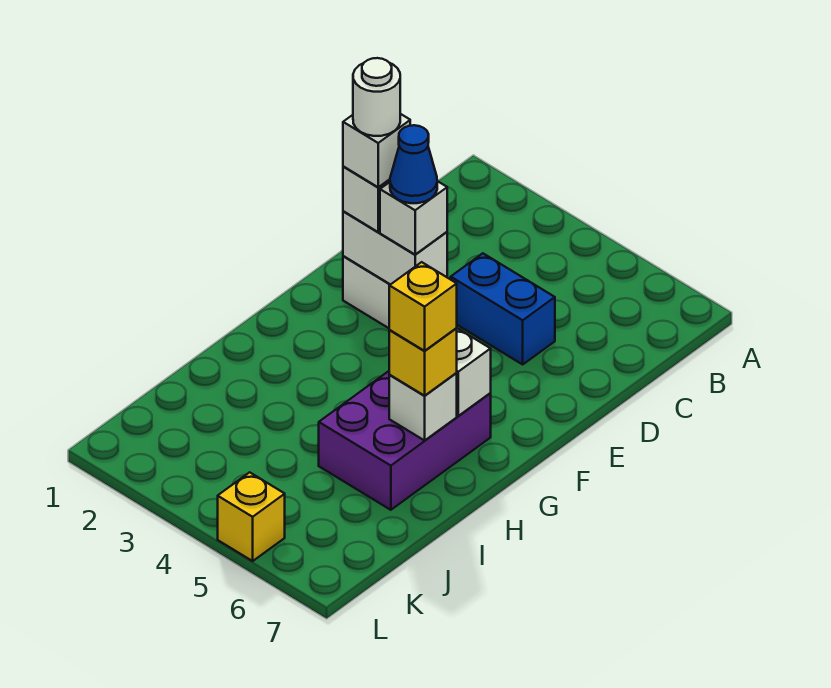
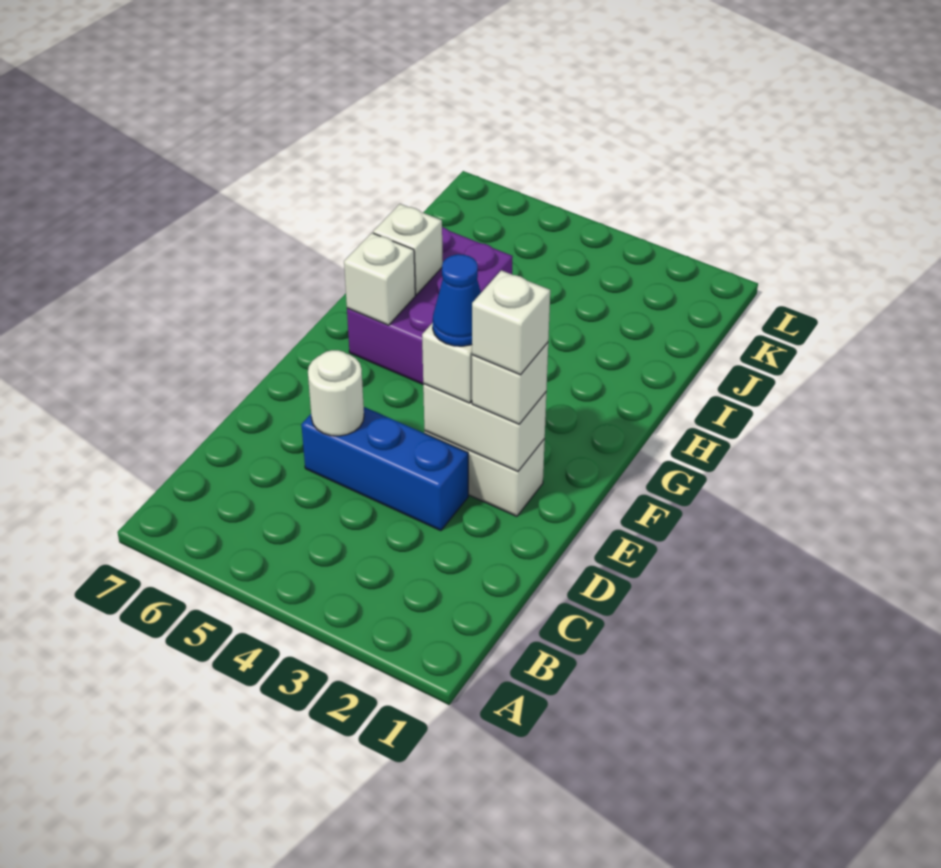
blue brick D4:D5 level 1 -> blue brick D3:D5 level 1
white round brick E2 level 5 -> white round brick D5 level 2
yellow brick H6 level 3 -> none
yellow brick H6 level 4 -> none
yellow brick L5 level 1 -> none

